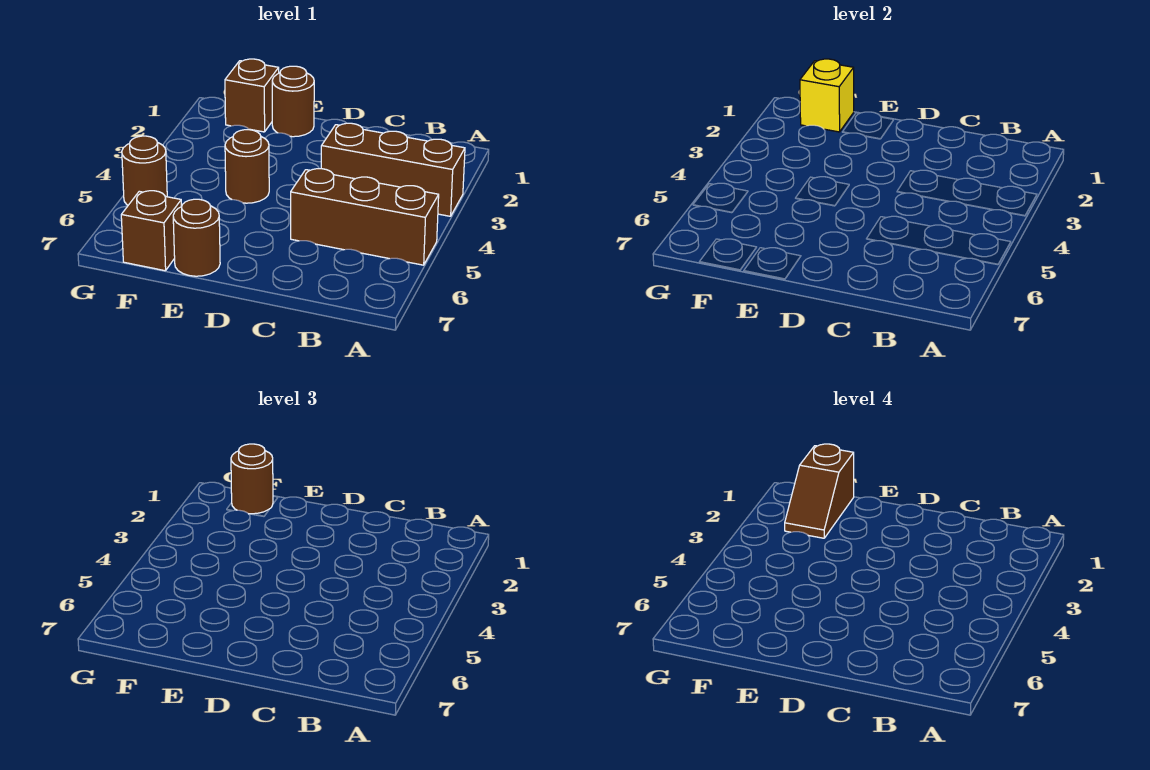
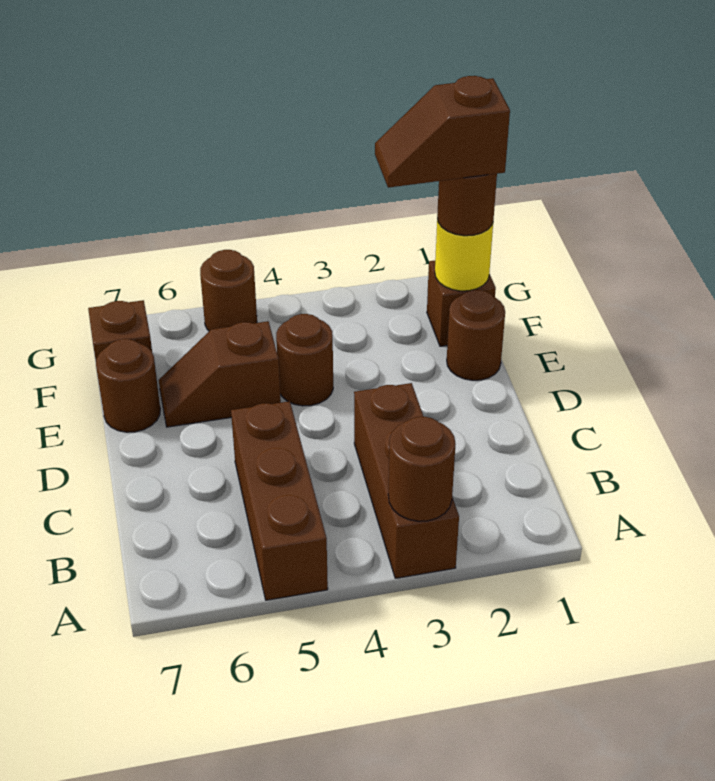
none -> brown round brick A3 level 2
none -> brown slope E5:E6 level 1 top 5
yellow brick F1 level 2 -> yellow round brick F1 level 2

